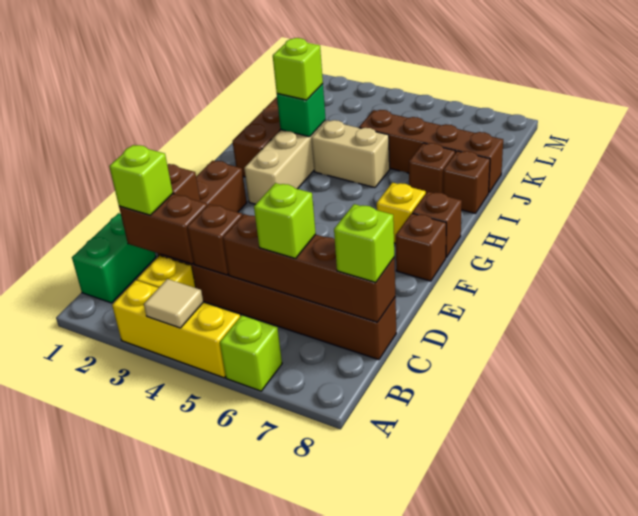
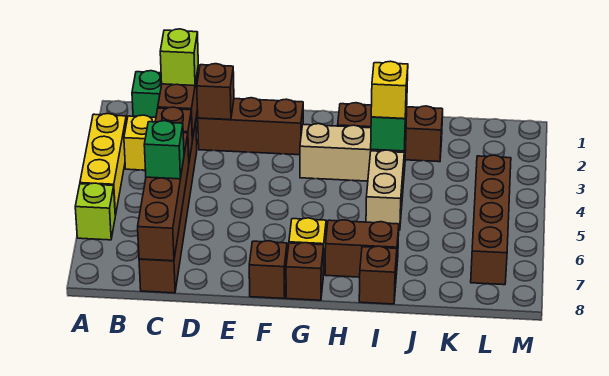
tan tile A4 level 2 -> none
lime brick C6 level 3 -> green brick C6 level 3
lime brick C8 level 3 -> none
lime brick I3 level 3 -> yellow brick I3 level 3
brown brick I7 level 1 -> brown brick H7:I7 level 1
brown brick J5:J8 level 1 -> brown brick L4:L7 level 1

